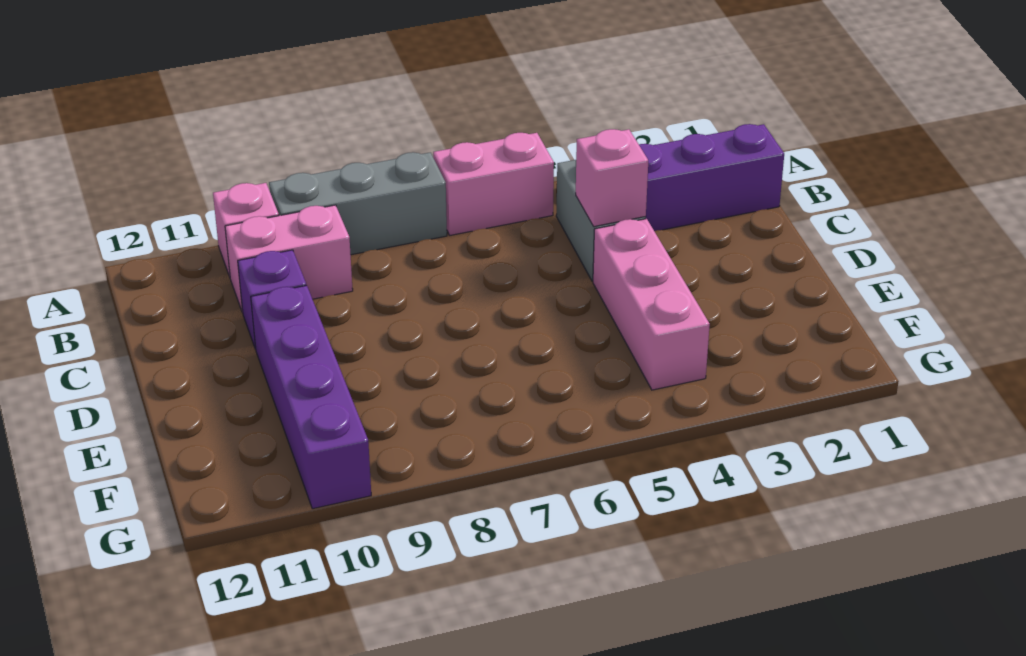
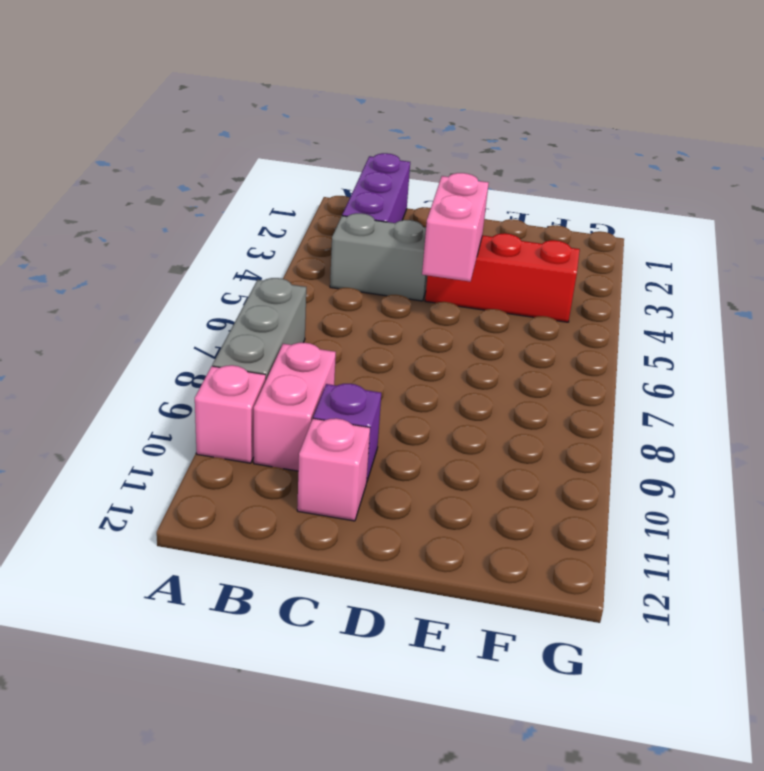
pink brick A5:A6 level 1 -> pink brick D4:D5 level 2
pink brick C4 level 2 -> pink brick C11 level 1
pink brick D4:F4 level 1 -> red brick D4:F4 level 1
purple brick D10:G10 level 1 -> none

